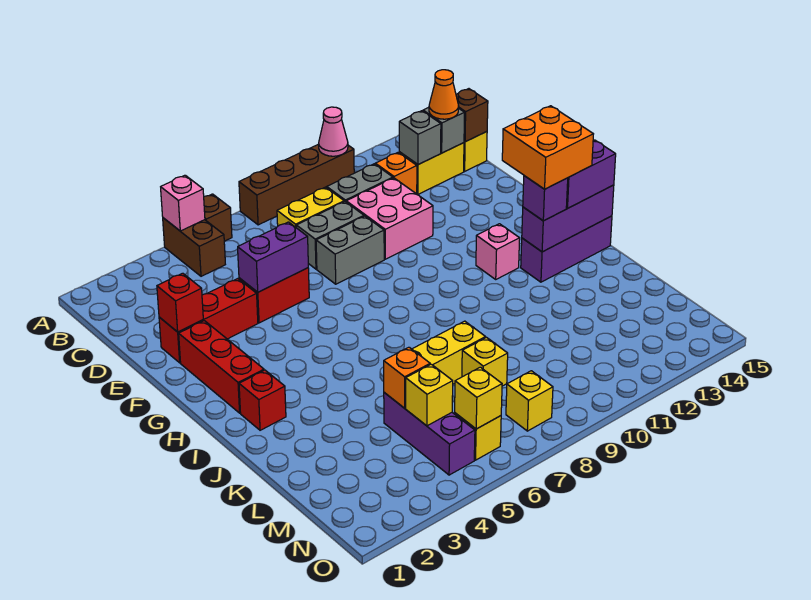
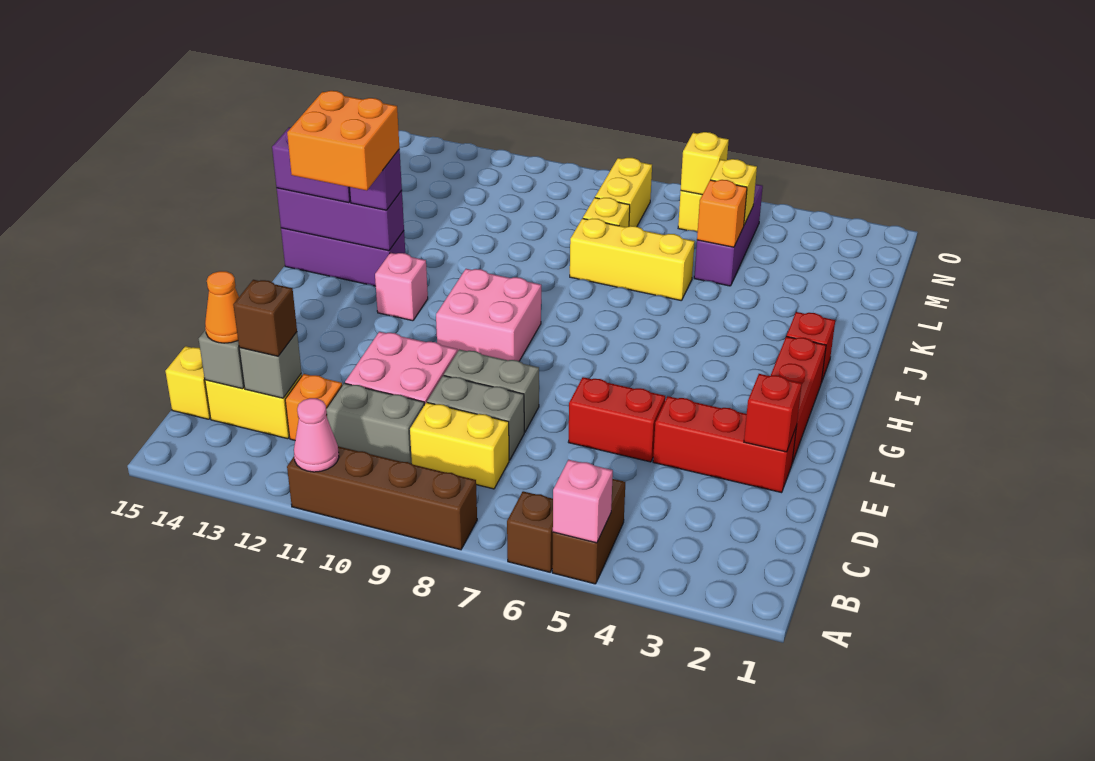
brown brick C15 level 2 -> brown brick C13 level 3
purple brick E5:E6 level 2 -> none
none -> pink brick G9:H10 level 1
yellow brick N8 level 1 -> yellow brick M8:N8 level 1

